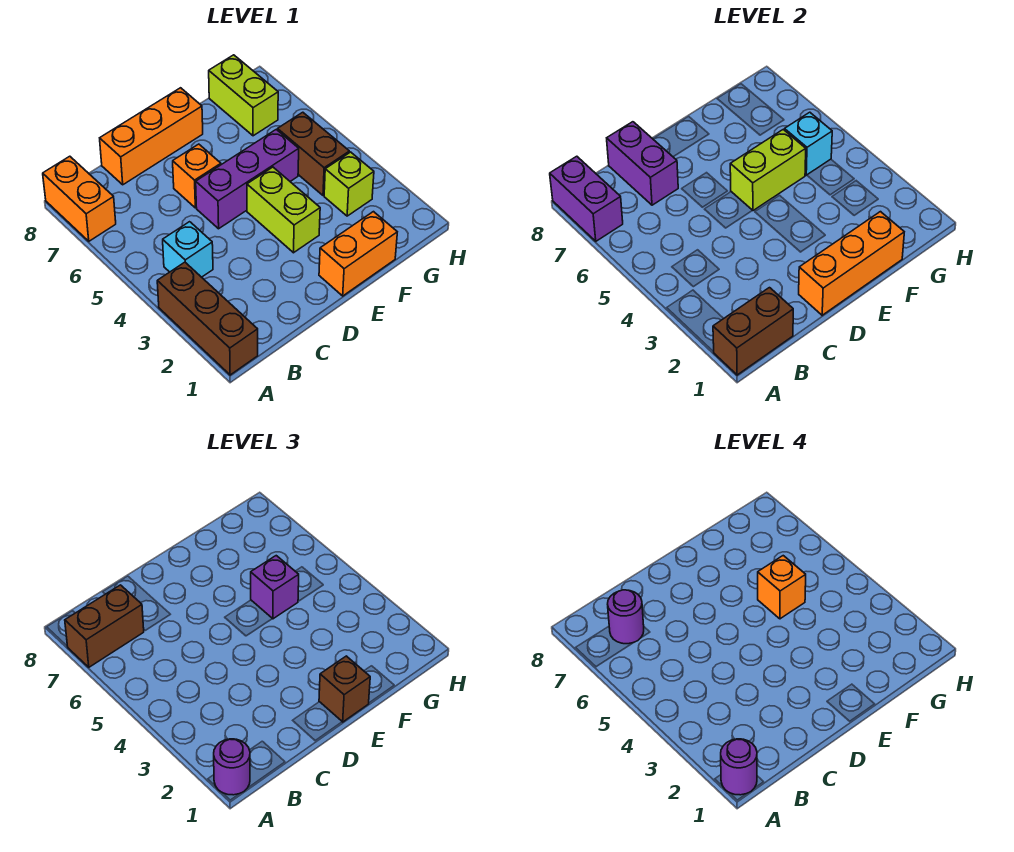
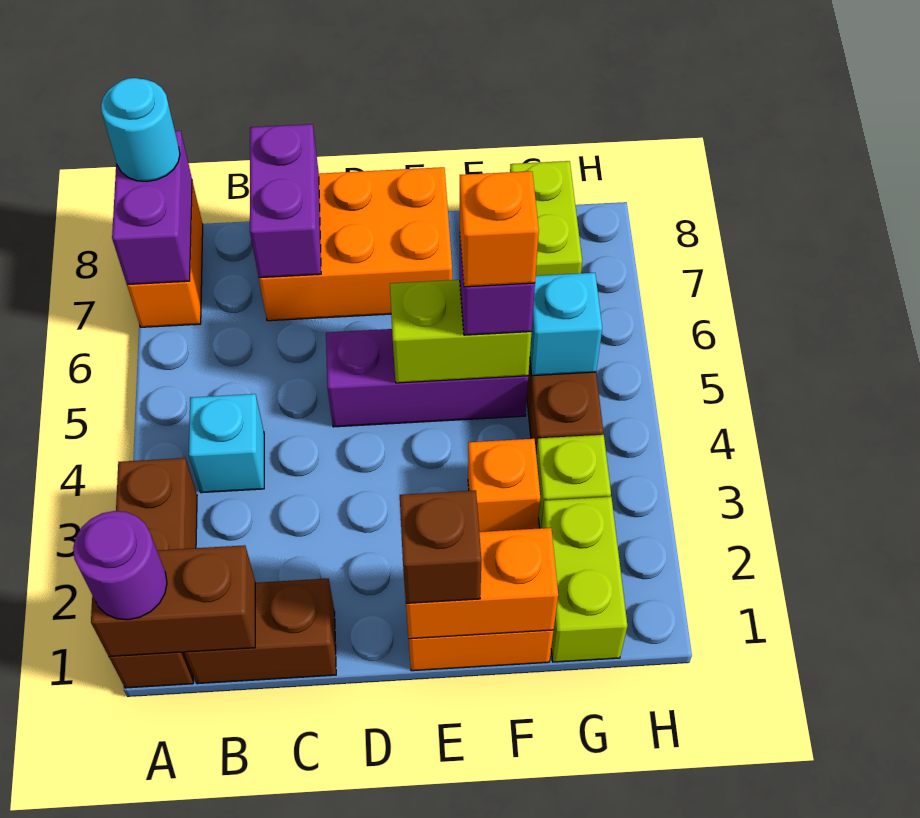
purple round brick A1 level 4 -> none
brown brick A7:B7 level 3 -> brown brick B1:C1 level 1
none -> cyan round brick A8 level 3
purple round brick B7 level 4 -> none
orange brick C8:E8 level 1 -> orange brick C7:E8 level 1
orange brick D1:F1 level 2 -> orange brick E1:F1 level 2
orange brick D6 level 1 -> orange brick F3 level 1
lime brick E3:E4 level 1 -> lime brick G1:G2 level 1

